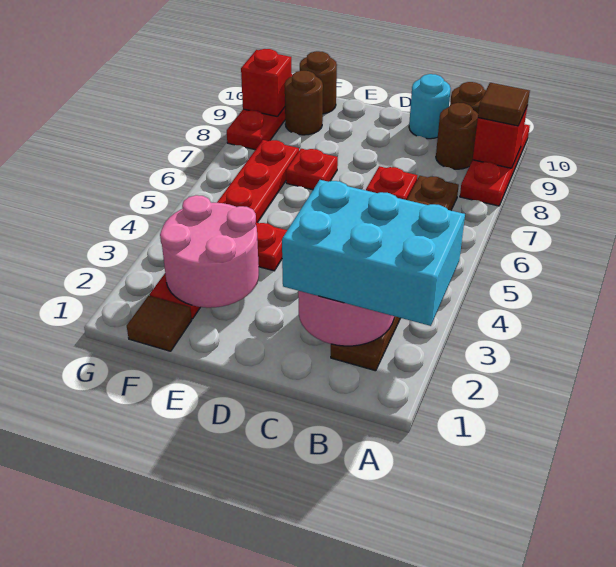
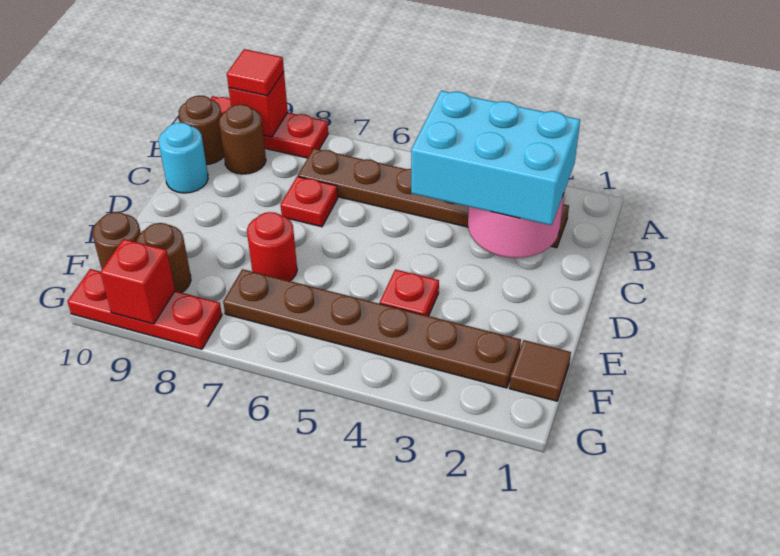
cyan brick A2:C3 level 3 -> cyan brick B2:C4 level 3
brown tile A9 level 3 -> red tile A9 level 3
pink round brick E2:F3 level 2 -> none
red plate E7 level 1 -> red round brick E7 level 1
red plate F2:F7 level 1 -> brown plate F2:F7 level 1

